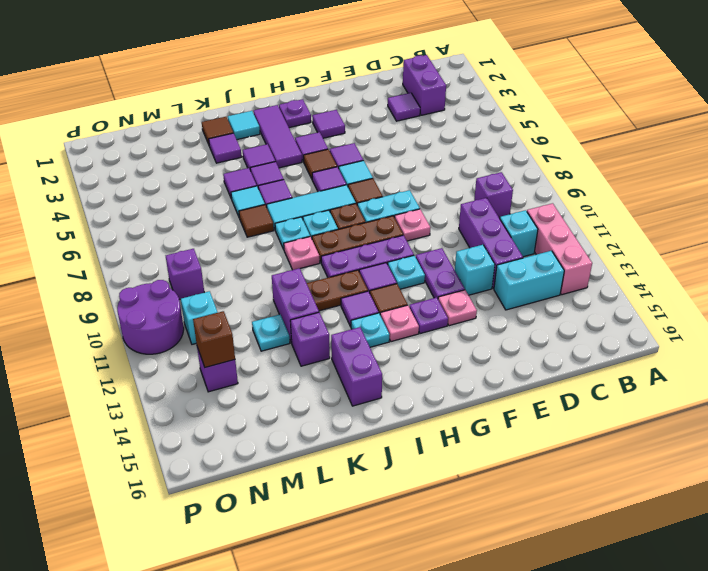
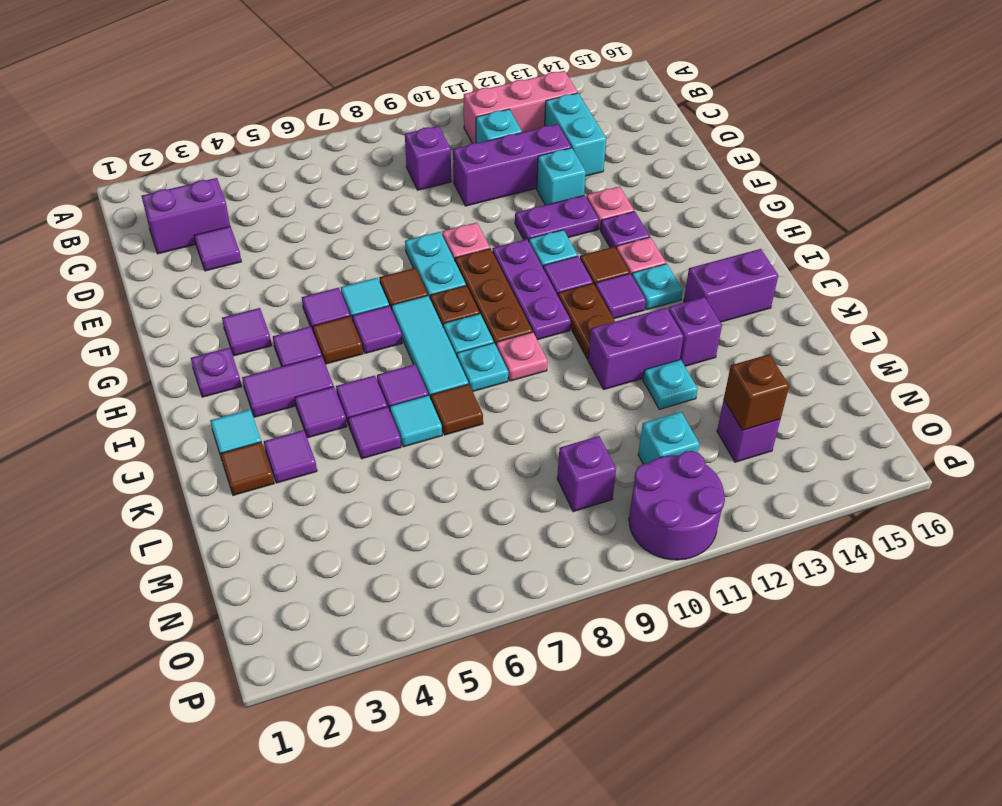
purple tile I2:I4 level 1 -> purple tile I3:I4 level 1

